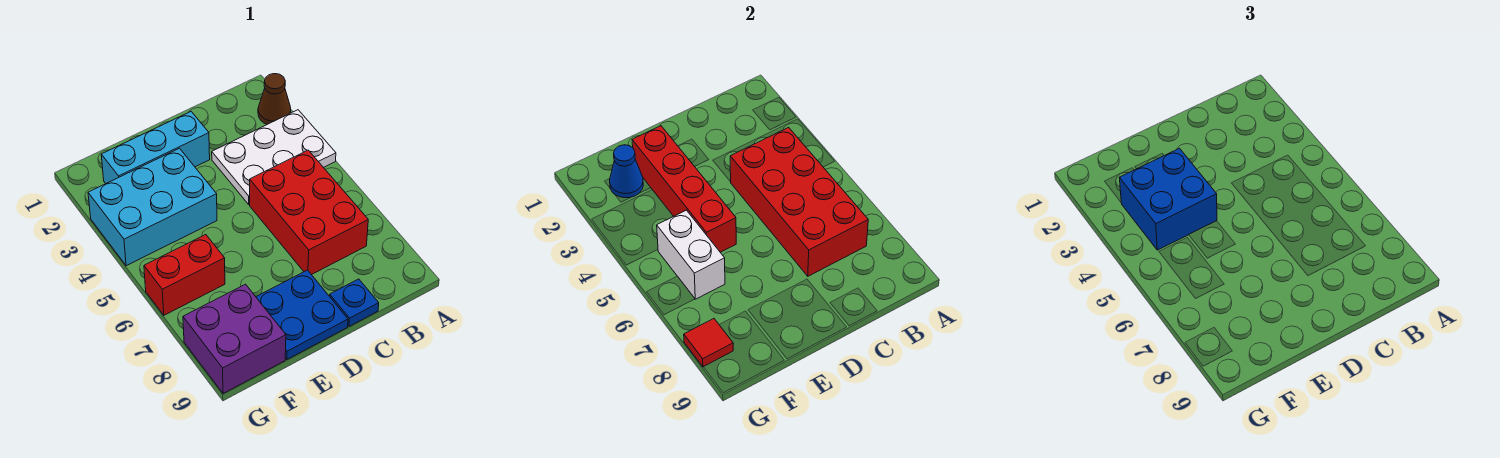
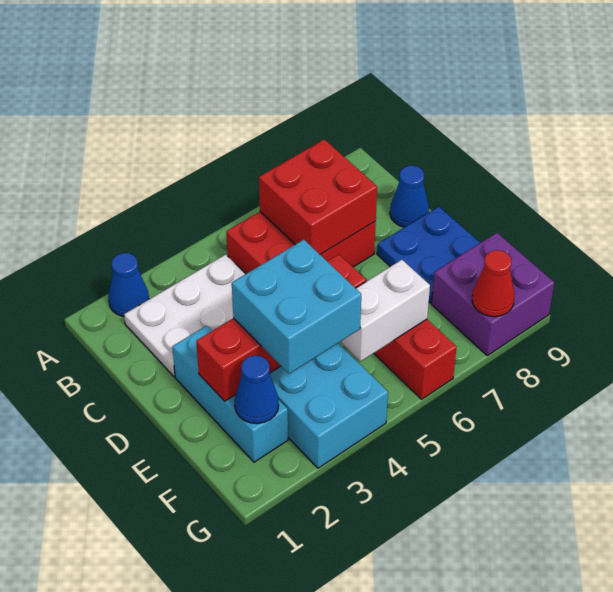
brown cone A2 level 1 -> blue cone A2 level 1
white plate A3:C4 level 1 -> white plate B2:C4 level 1
red brick B4:C7 level 2 -> red brick B6:C7 level 2
blue plate C9 level 1 -> blue cone C9 level 1
blue brick E3:F4 level 3 -> cyan brick E3:F4 level 3
red tile G8 level 2 -> red cone G8 level 2

